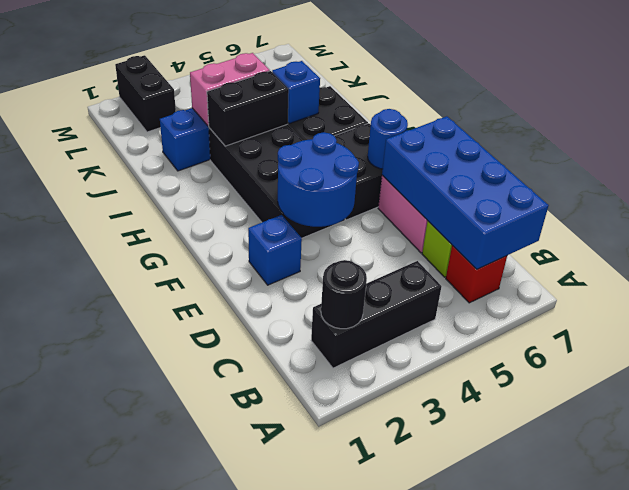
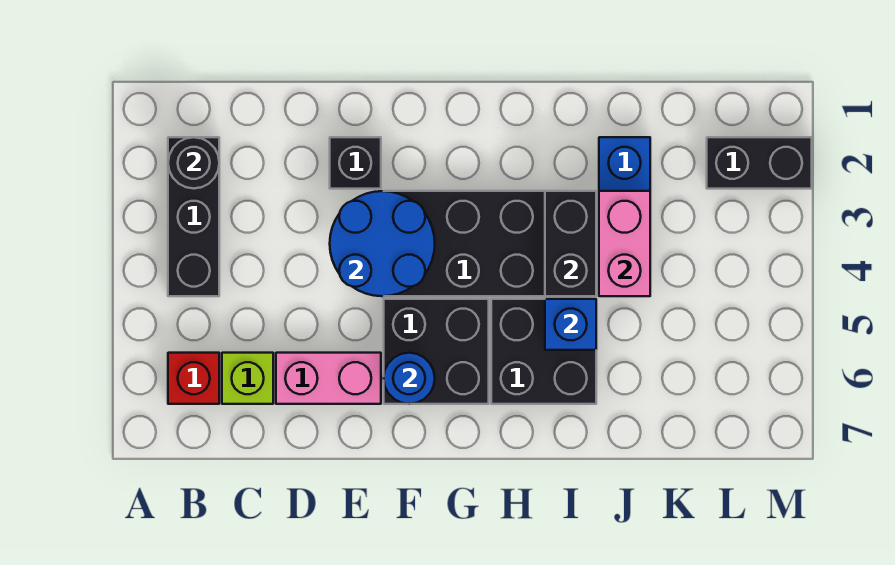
blue brick B6:E7 level 2 -> none
blue brick E2 level 1 -> black brick E2 level 1

